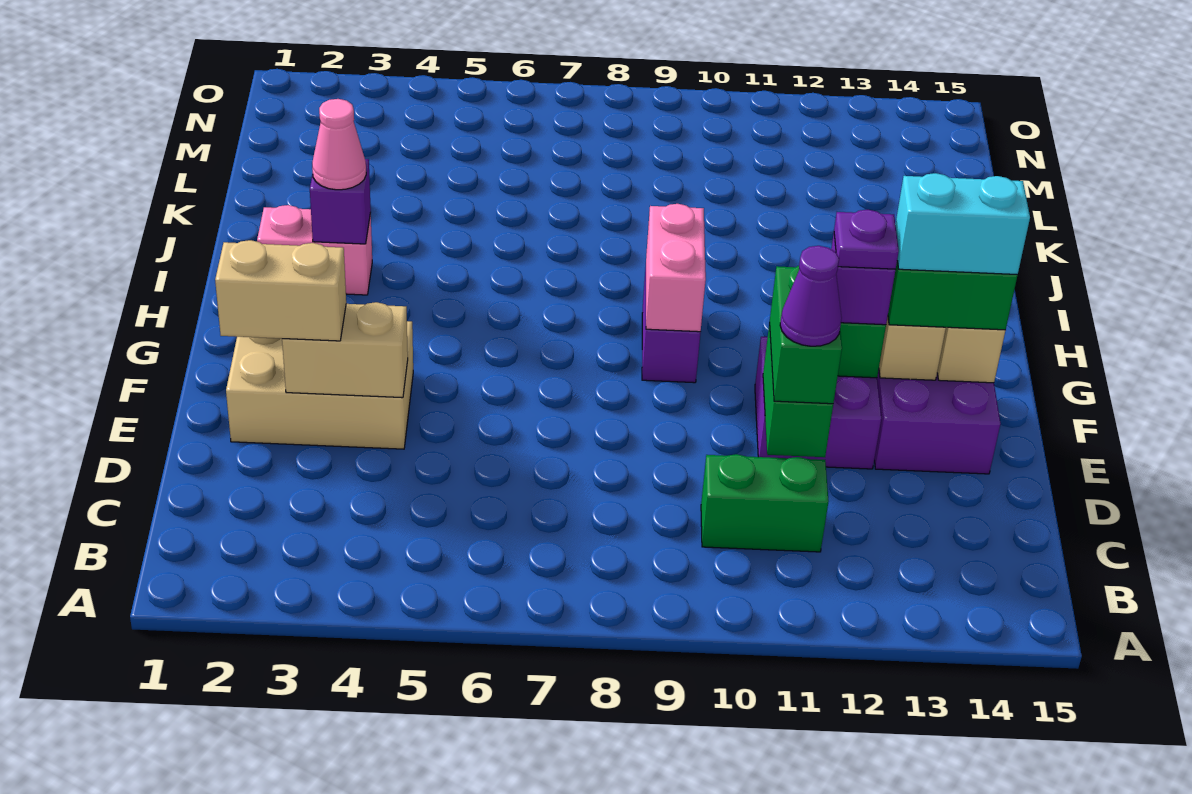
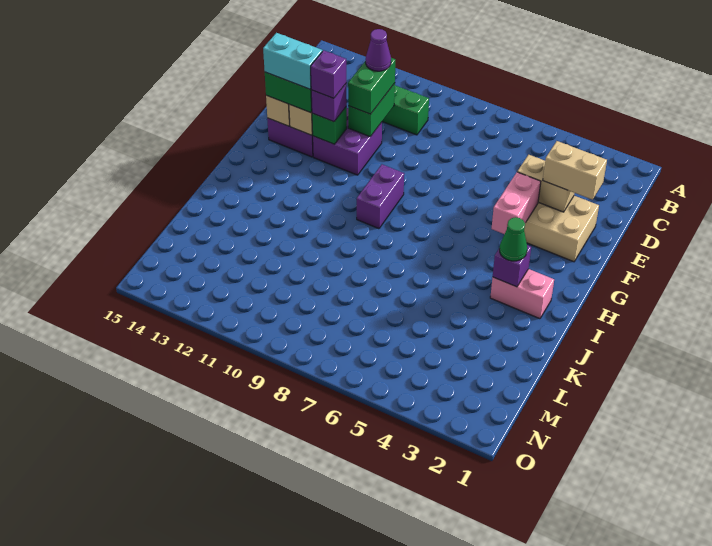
purple plate F12 level 4 -> purple brick F12 level 4
pink brick G9:H9 level 2 -> pink brick F4:G4 level 2
pink cone I3 level 3 -> green cone I3 level 3

